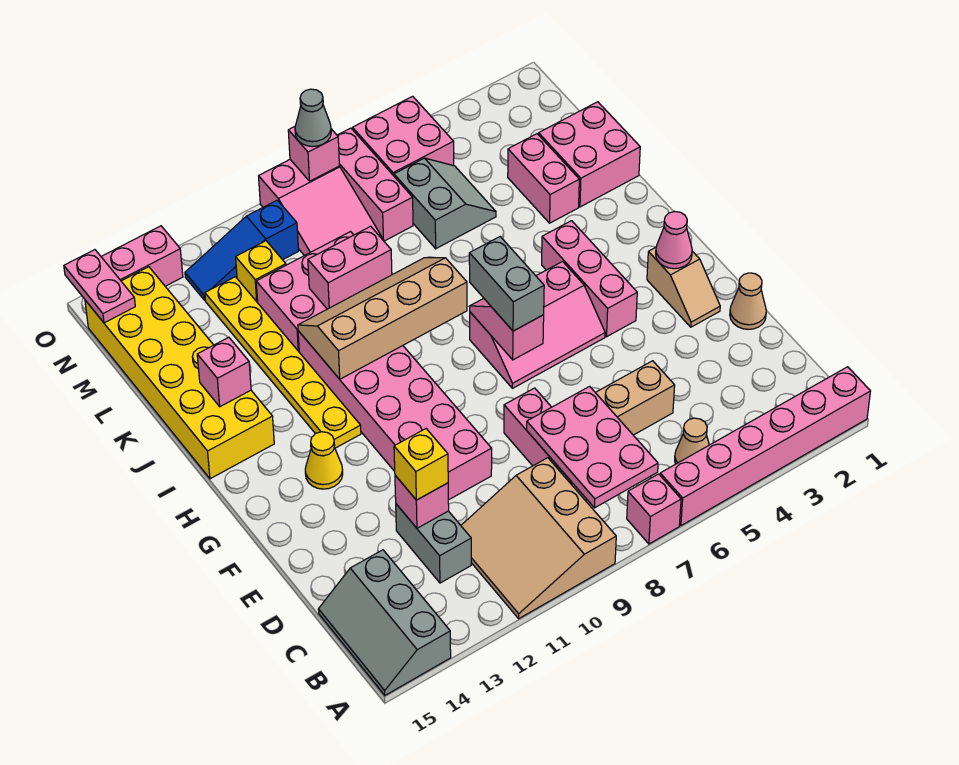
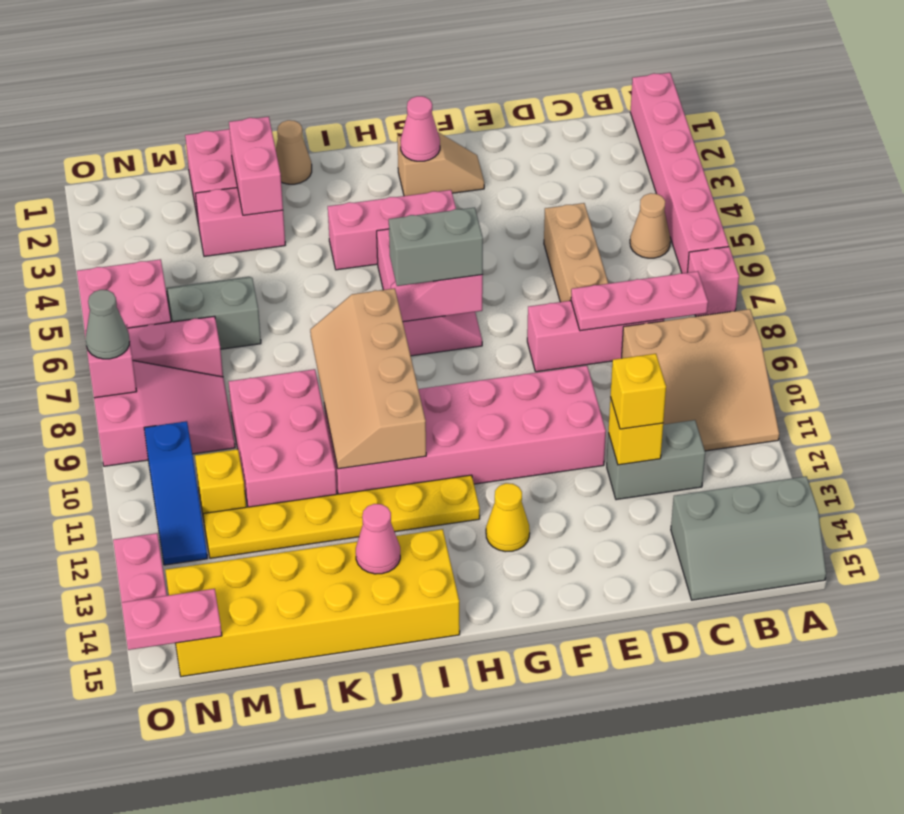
pink plate B7:D8 level 2 -> pink plate B8:D8 level 2
pink brick D12 level 2 -> yellow brick D12 level 2
tan cone E1 level 1 -> tan cone J1 level 1
pink brick J14 level 2 -> pink cone J14 level 2
pink brick K9:K10 level 2 -> pink brick K2:K3 level 2

